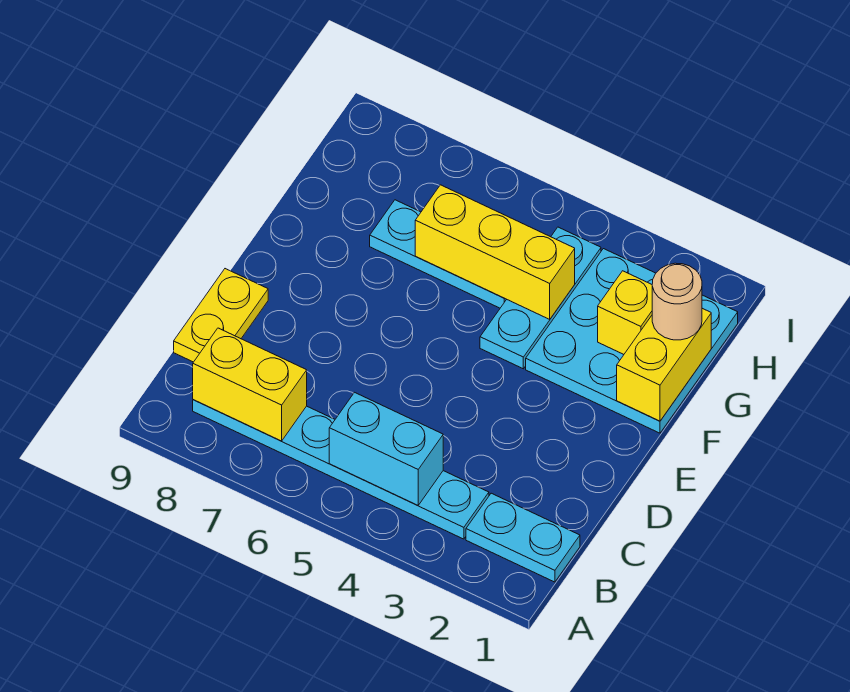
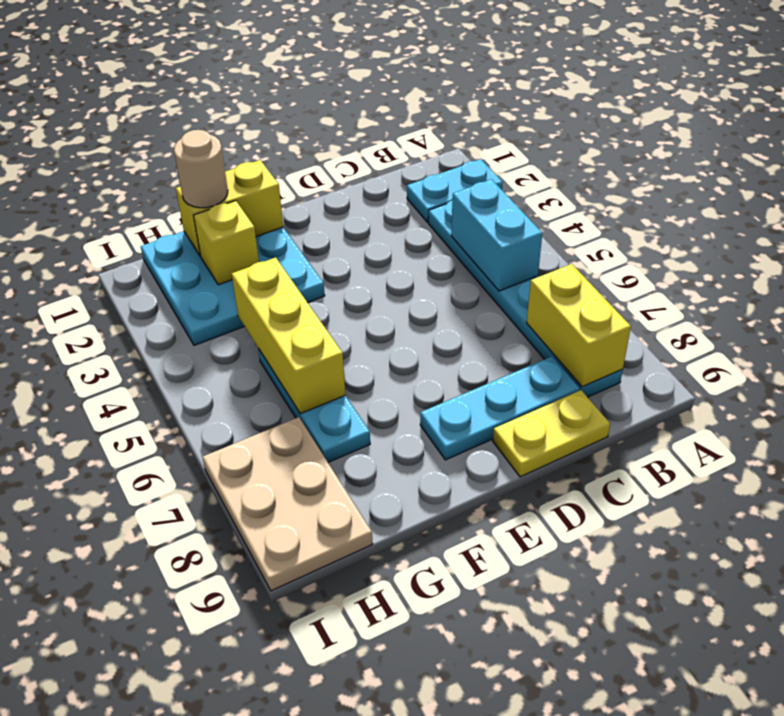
cyan plate B1:B2 level 1 -> cyan plate A2:B2 level 1
cyan plate F4:H4 level 1 -> cyan plate C8:E8 level 1
none -> tan plate H7:I9 level 1

